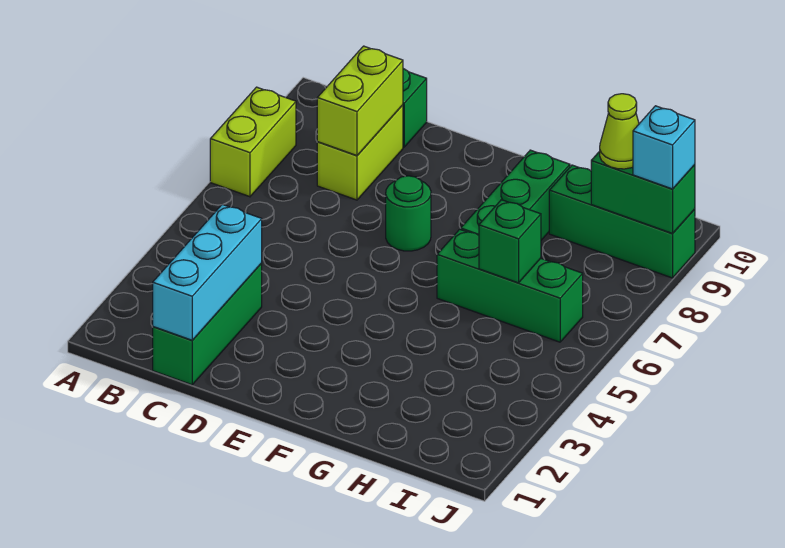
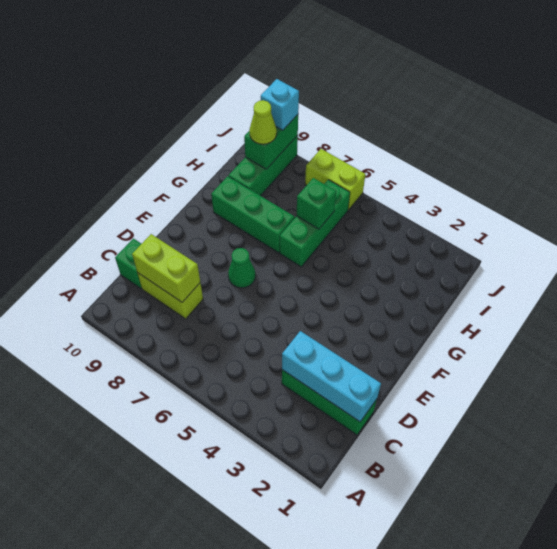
lime brick A7:A8 level 1 -> lime brick J6:J7 level 1
green round brick E7 level 1 -> green cone E7 level 1

